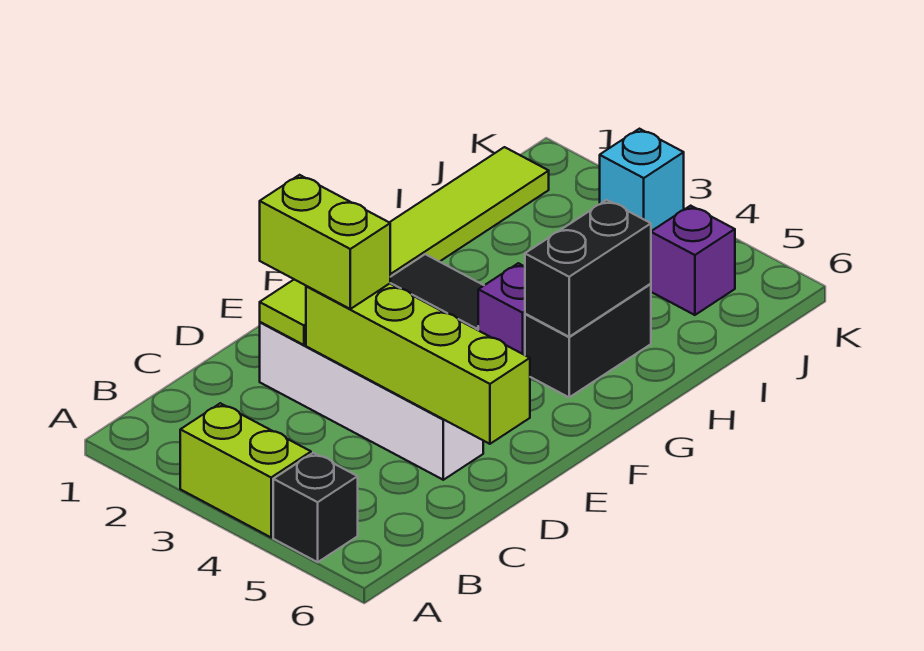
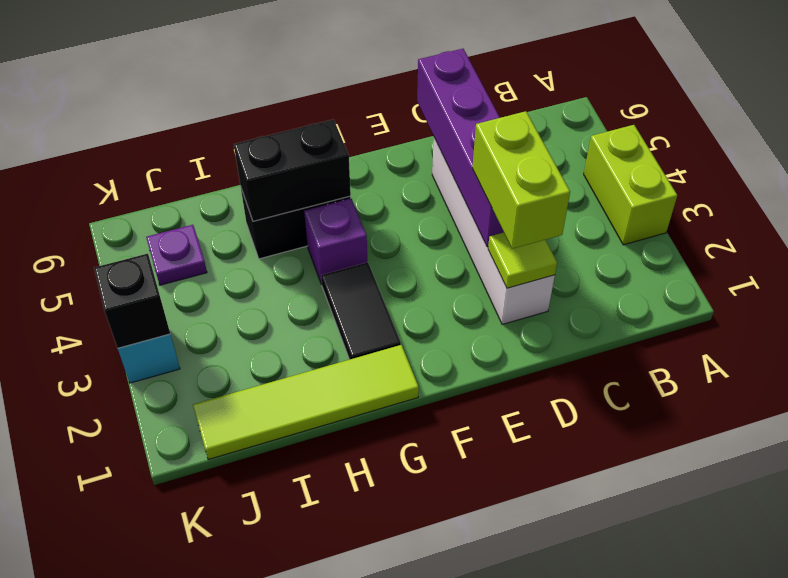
black brick A5 level 1 -> black brick K3 level 2
lime brick D3:D6 level 2 -> purple brick D3:D6 level 2
purple brick J5 level 1 -> purple plate J5 level 1

